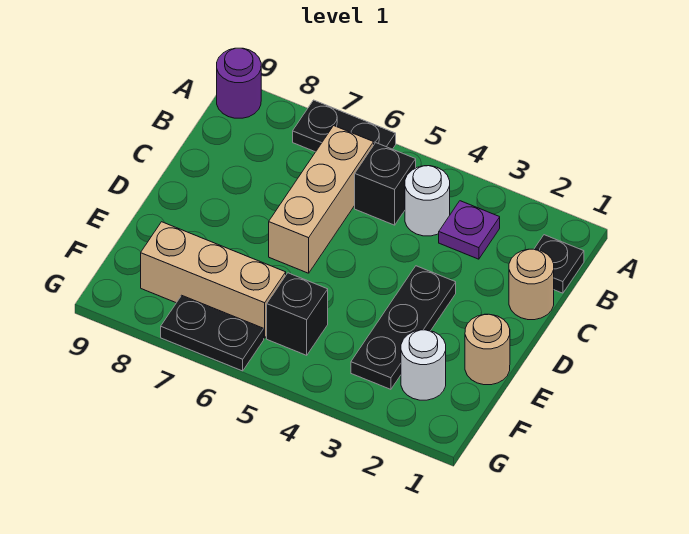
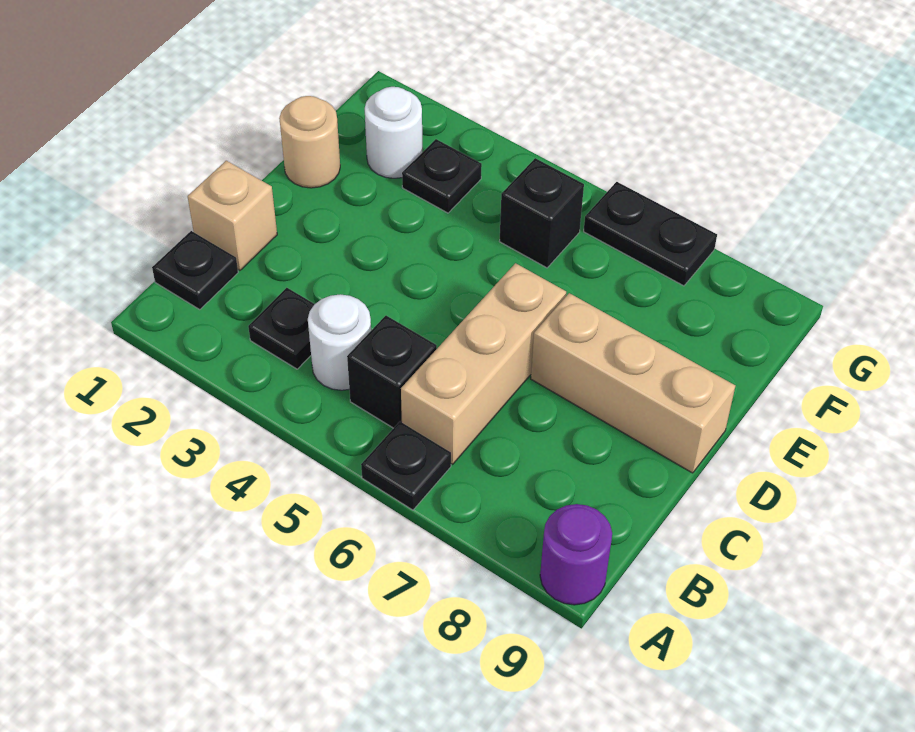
black plate A6:A7 level 1 -> black plate A6 level 1
purple plate B3 level 1 -> black plate B3 level 1
tan round brick C1 level 1 -> tan brick C1 level 1
black plate D3:F3 level 1 -> black plate F3 level 1
tan brick F6:F8 level 1 -> tan brick D7:D9 level 1

